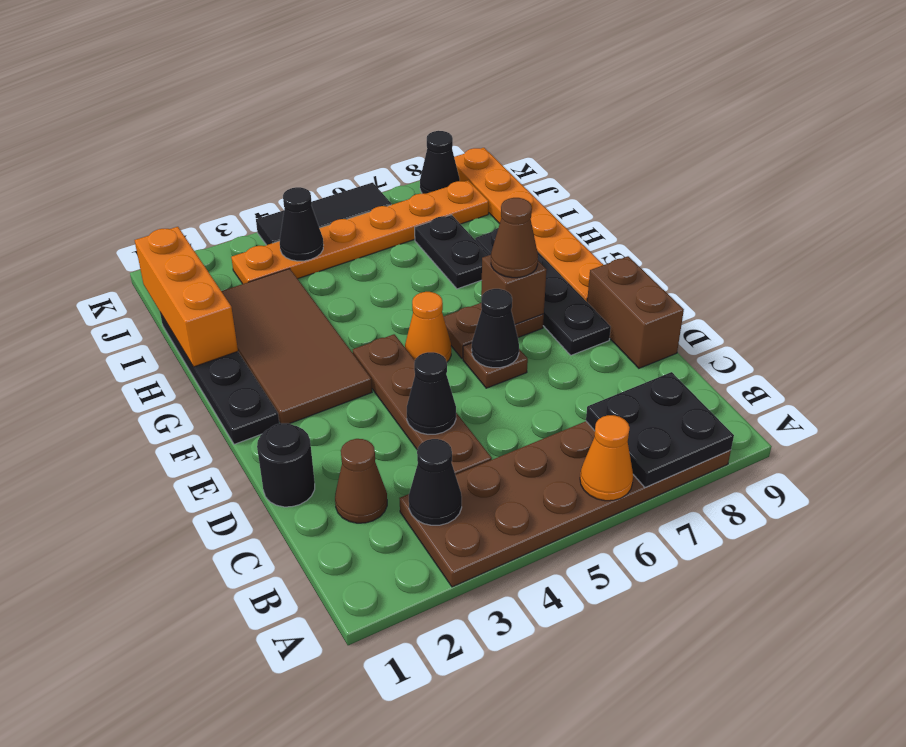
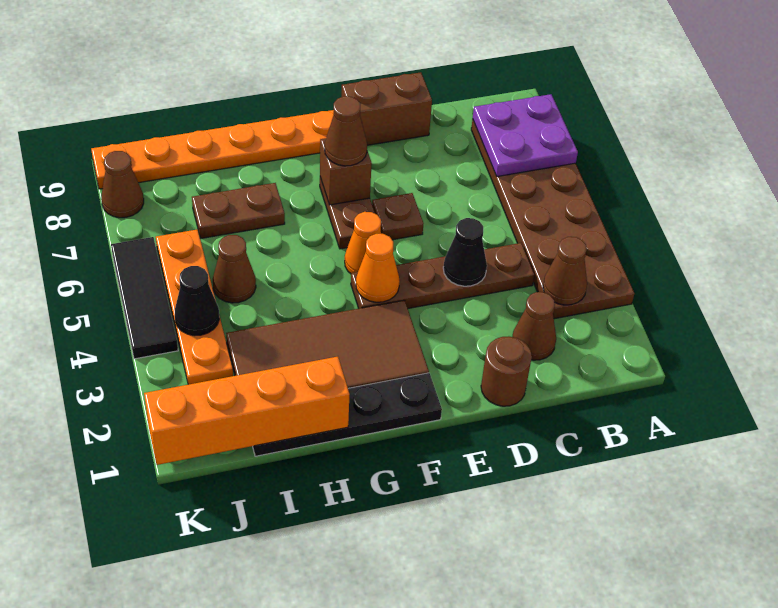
orange cone A6 level 2 -> orange cone F4 level 2
black plate A7:B8 level 2 -> purple plate A7:B8 level 2
black cone B3 level 2 -> brown cone B3 level 2
black round brick D1 level 1 -> brown round brick D1 level 1
black cone E6 level 2 -> none
black plate E8:H8 level 1 -> none
orange brick H1:J1 level 2 -> orange brick H1:K1 level 2
black plate H7:I7 level 1 -> brown plate H7:I7 level 1
none -> brown cone I5 level 1
orange plate J3:J8 level 1 -> orange plate J3:J6 level 1
black cone K8 level 1 -> brown cone K8 level 1

